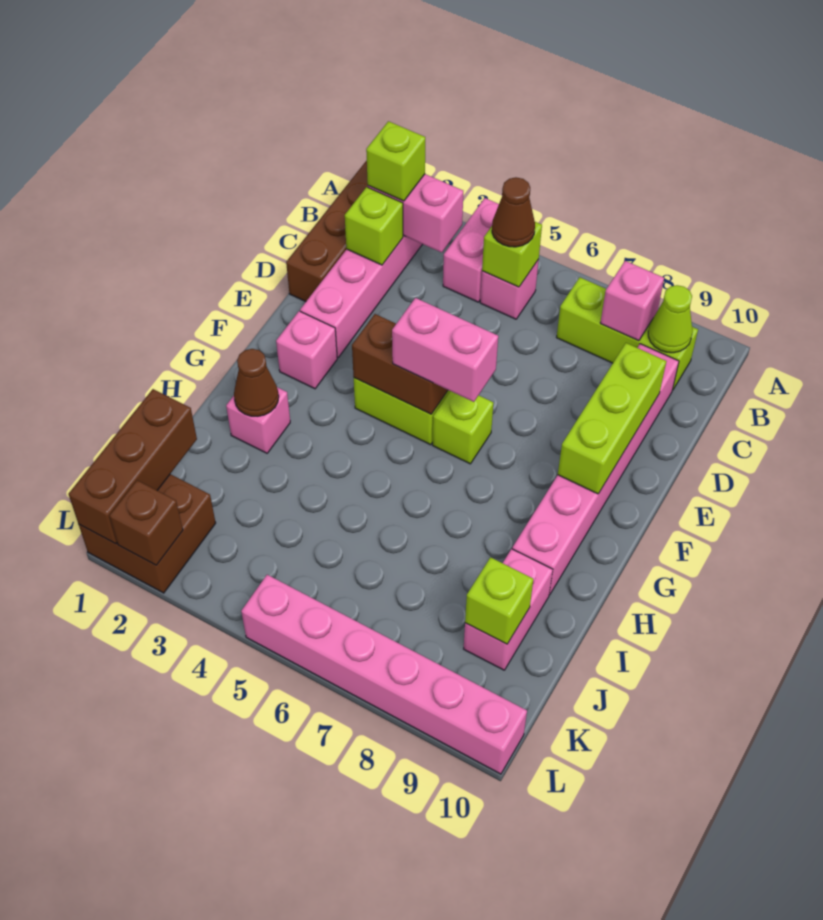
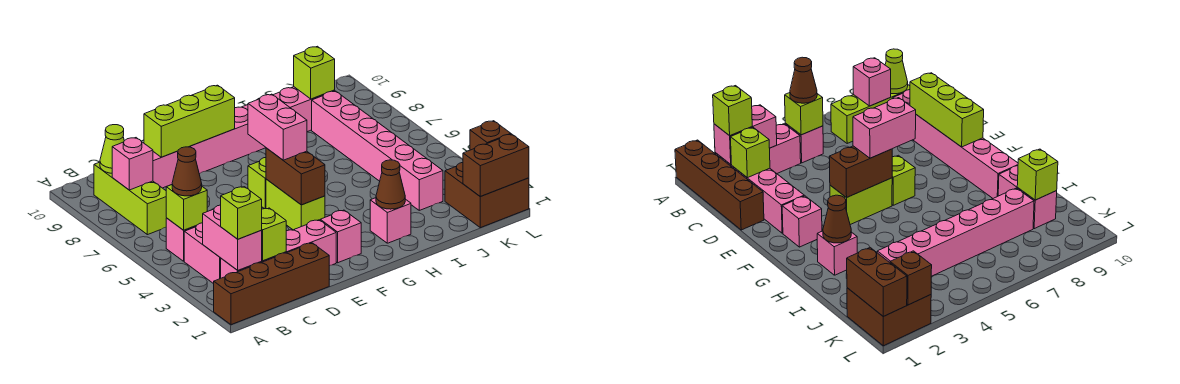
pink brick A4:B4 level 1 -> pink brick B3:B4 level 1
brown brick J1:L1 level 2 -> brown brick K1:L1 level 2
pink brick L5:L10 level 1 -> pink brick J3:J8 level 1

